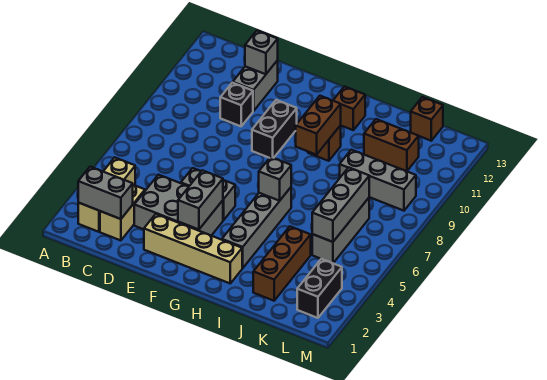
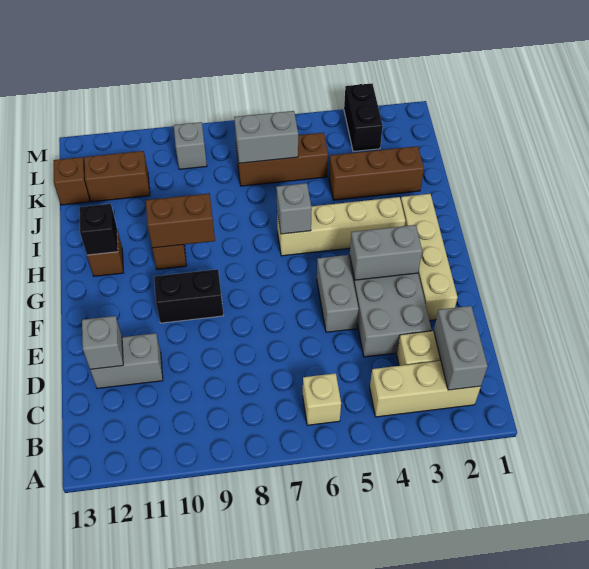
none -> tan brick B6 level 1
black brick D10 level 1 -> black brick H12 level 2
grey brick H3:H6 level 1 -> tan brick H3:H6 level 1
grey brick J9:L9 level 1 -> grey brick L9 level 1
brown brick J11:K11 level 1 -> brown brick K11:K12 level 1
grey brick K5:K7 level 1 -> brown brick K5:K7 level 1
grey brick K5:K7 level 2 -> grey brick K6:K7 level 2
black brick L2:L3 level 1 -> black brick L3:M3 level 1

